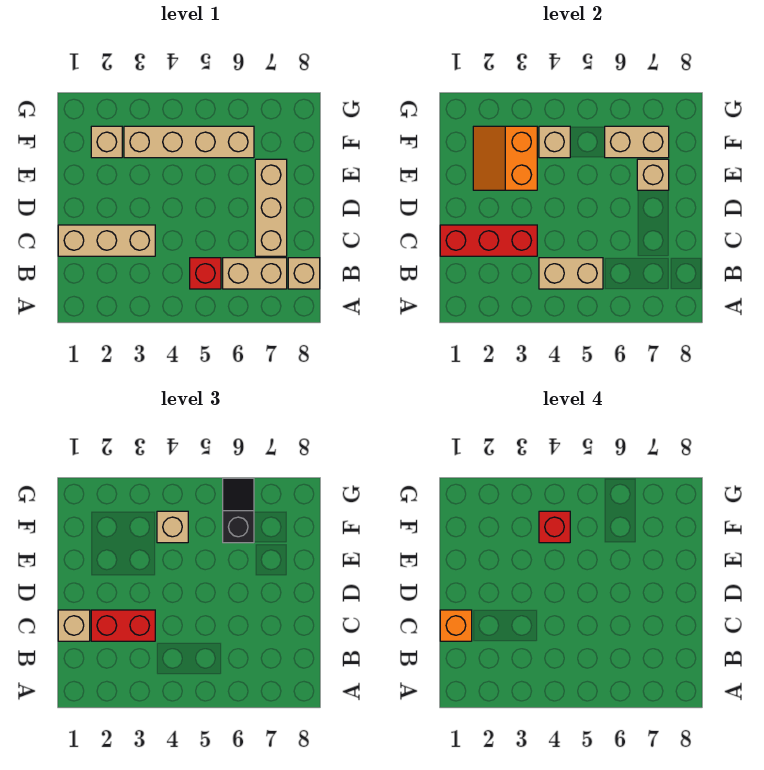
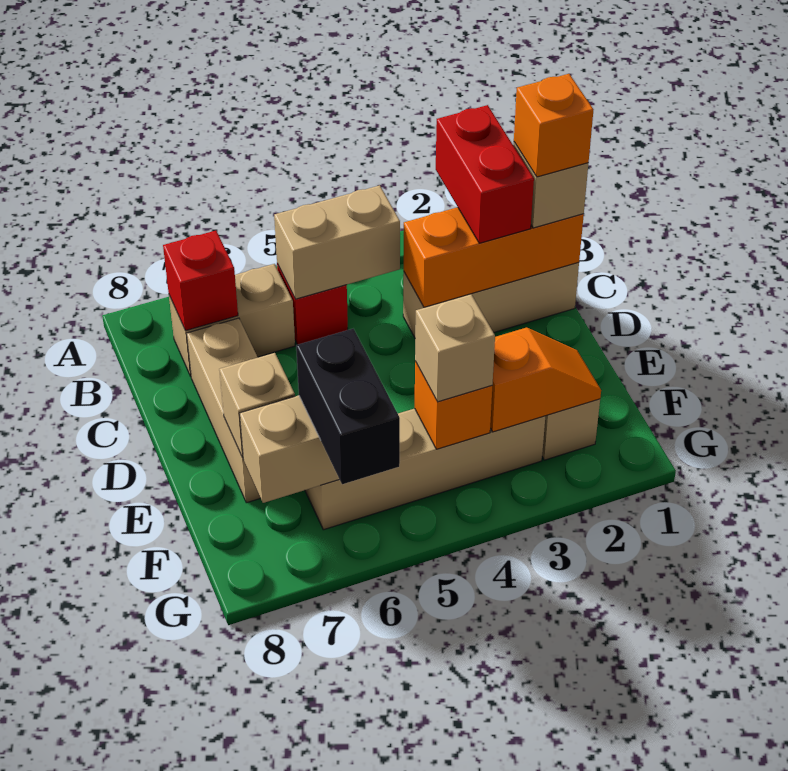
tan brick B8 level 1 -> none
red brick C1:C3 level 2 -> orange brick C1:C3 level 2
red brick C2:C3 level 3 -> red brick B2:C2 level 3
orange slope E2:F3 level 2 top 3 -> orange slope F2:F3 level 2 top 3
tan brick F4 level 2 -> orange brick F4 level 2
red brick F4 level 4 -> red brick B7 level 2
black slope F6:G6 level 3 top F -> black brick F6:G6 level 3

